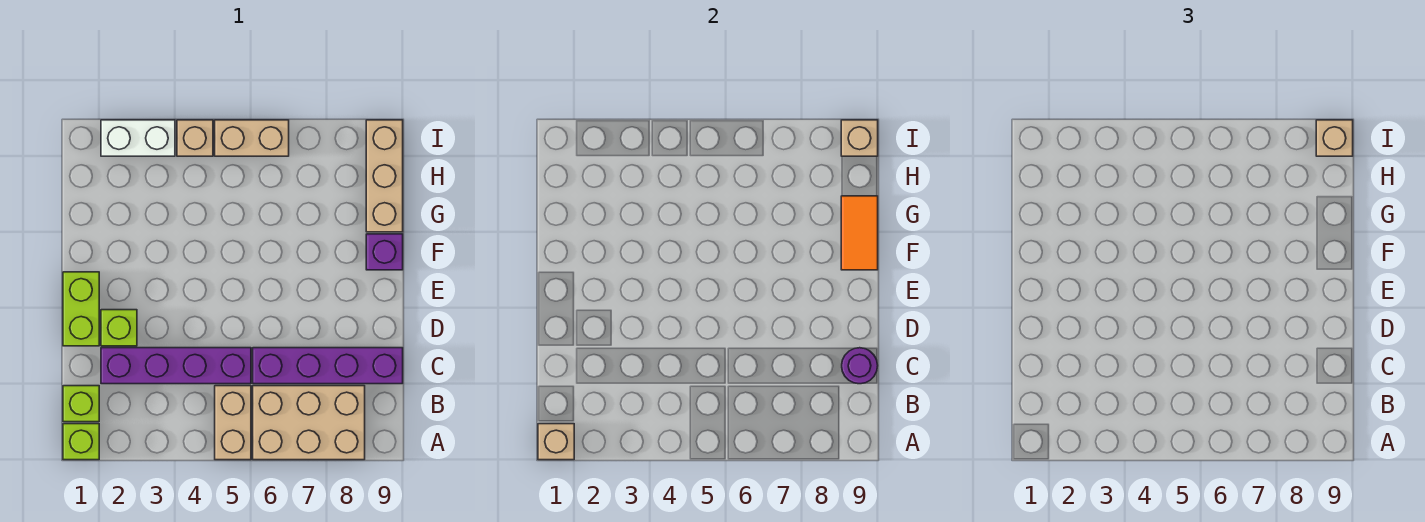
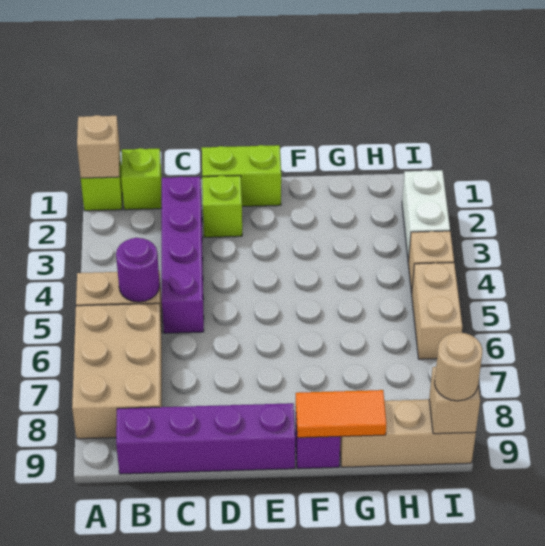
purple brick C6:C9 level 1 -> purple brick B9:E9 level 1
purple round brick C9 level 2 -> purple round brick B5 level 2
tan brick I9 level 3 -> tan round brick I9 level 3

